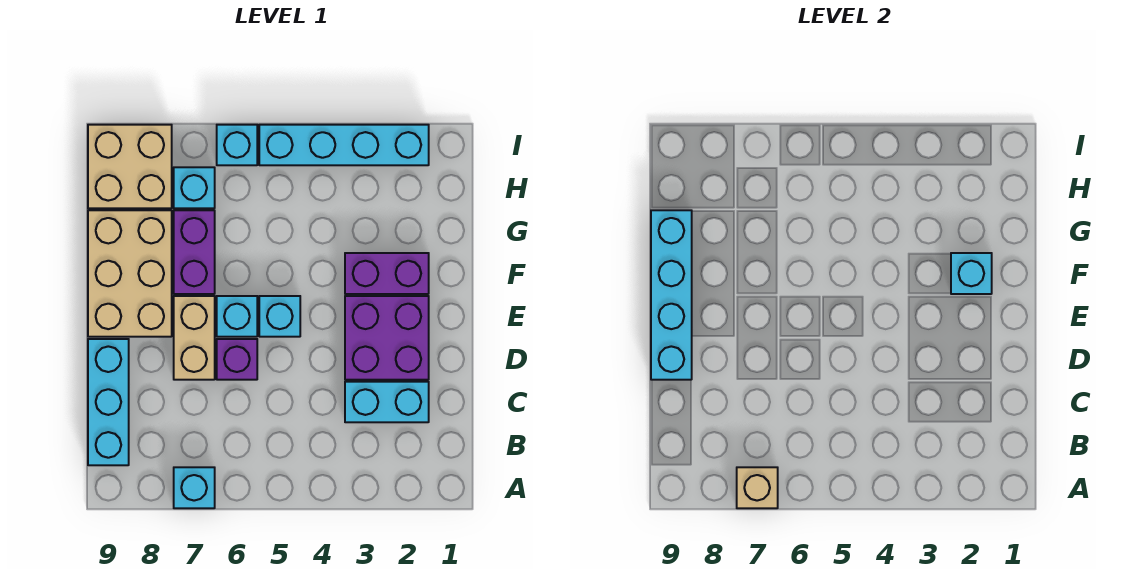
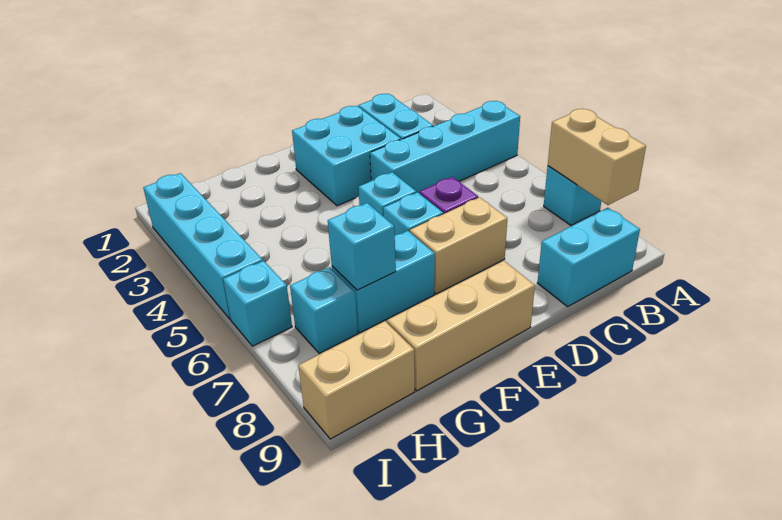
tan brick A7 level 2 -> tan brick A7:A8 level 2
cyan brick B9:D9 level 1 -> cyan brick B9:C9 level 1
purple brick D2:E3 level 1 -> cyan brick D2:E3 level 1
cyan brick D9:G9 level 2 -> cyan brick A4:D4 level 1
tan brick E8:G9 level 1 -> tan brick E9:G9 level 1
purple brick F2:F3 level 1 -> none
cyan brick F2 level 2 -> cyan brick G7 level 2
purple brick F7:G7 level 1 -> cyan brick F7:G7 level 1
tan brick H8:I9 level 1 -> tan brick H9:I9 level 1

